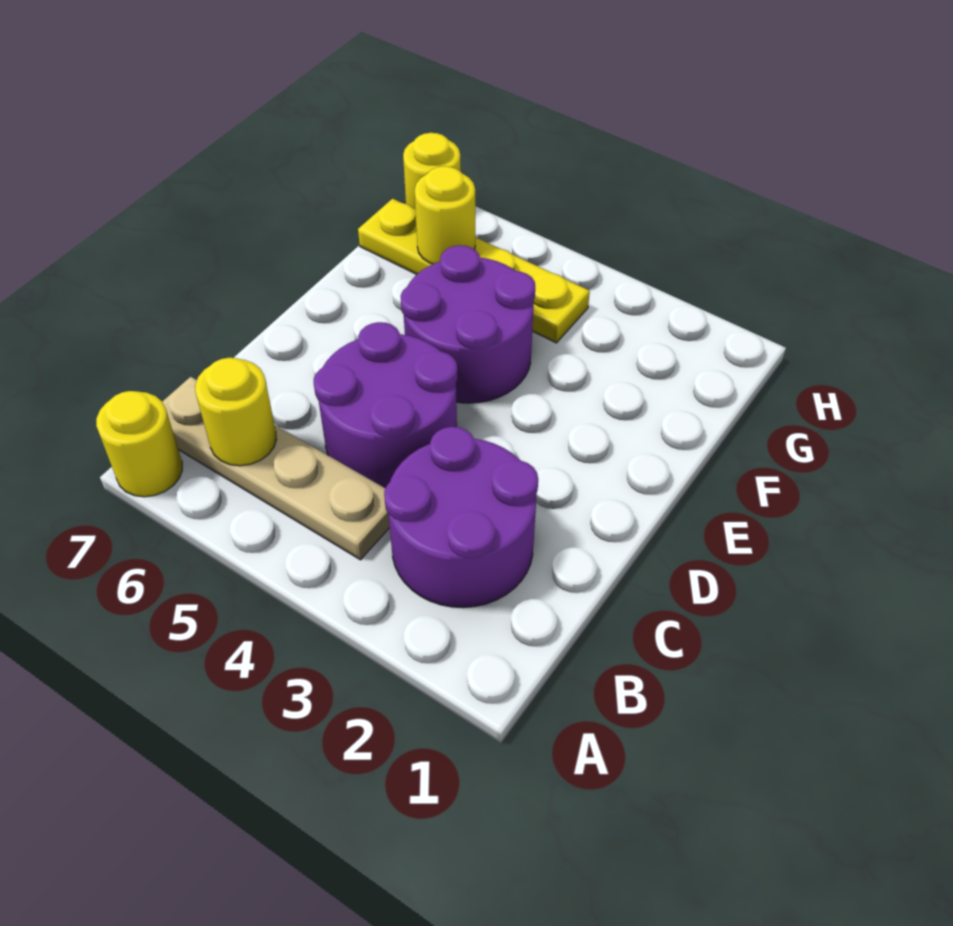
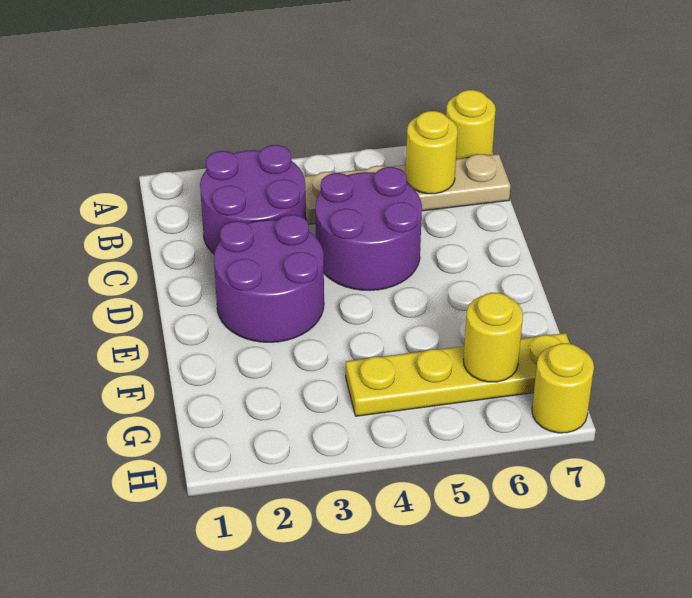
purple round brick E4:F5 level 1 -> purple round brick D2:E3 level 1

